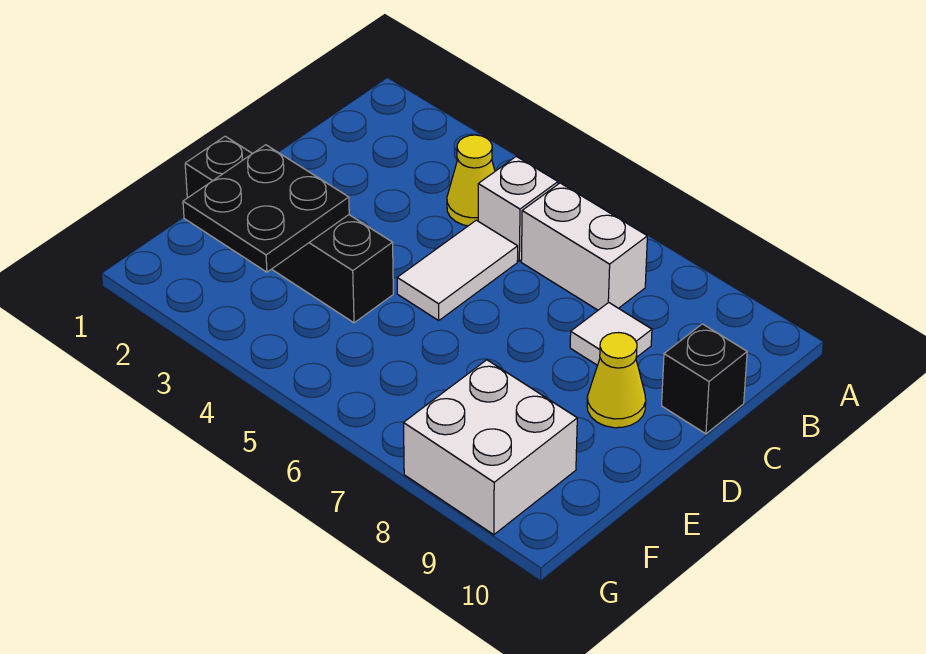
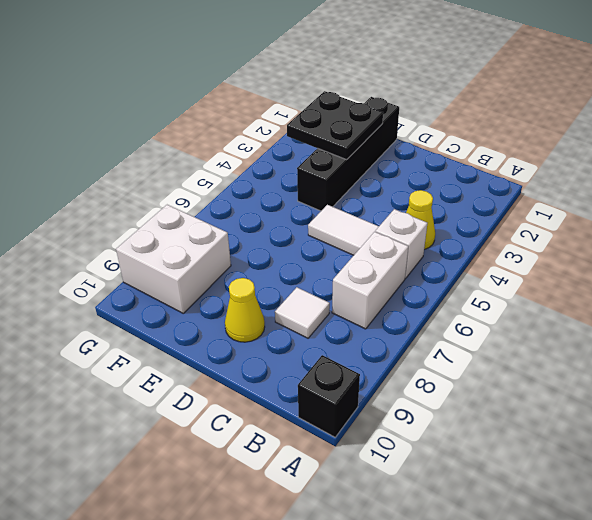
black brick C10 level 1 -> black brick A10 level 1

